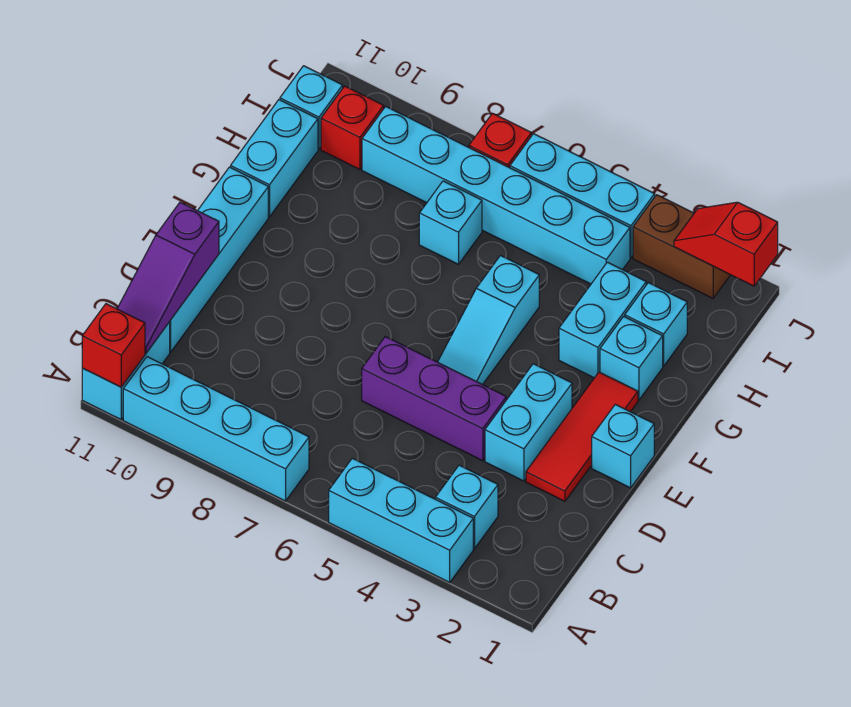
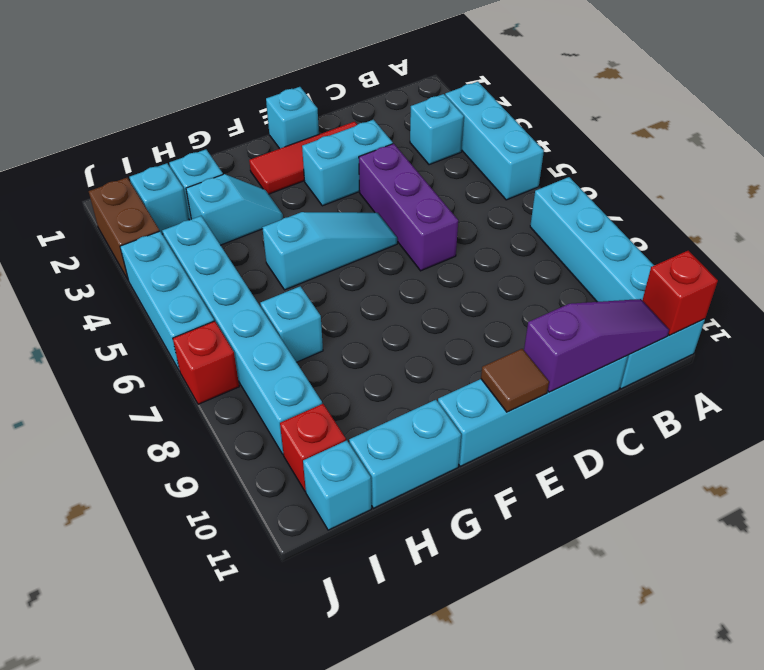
none -> brown tile E11 level 2
cyan brick G2 level 1 -> cyan brick I2 level 1
cyan brick G3:H3 level 1 -> cyan slope G3:H3 level 1 top H
red slope J1:J2 level 2 top 1 -> none

